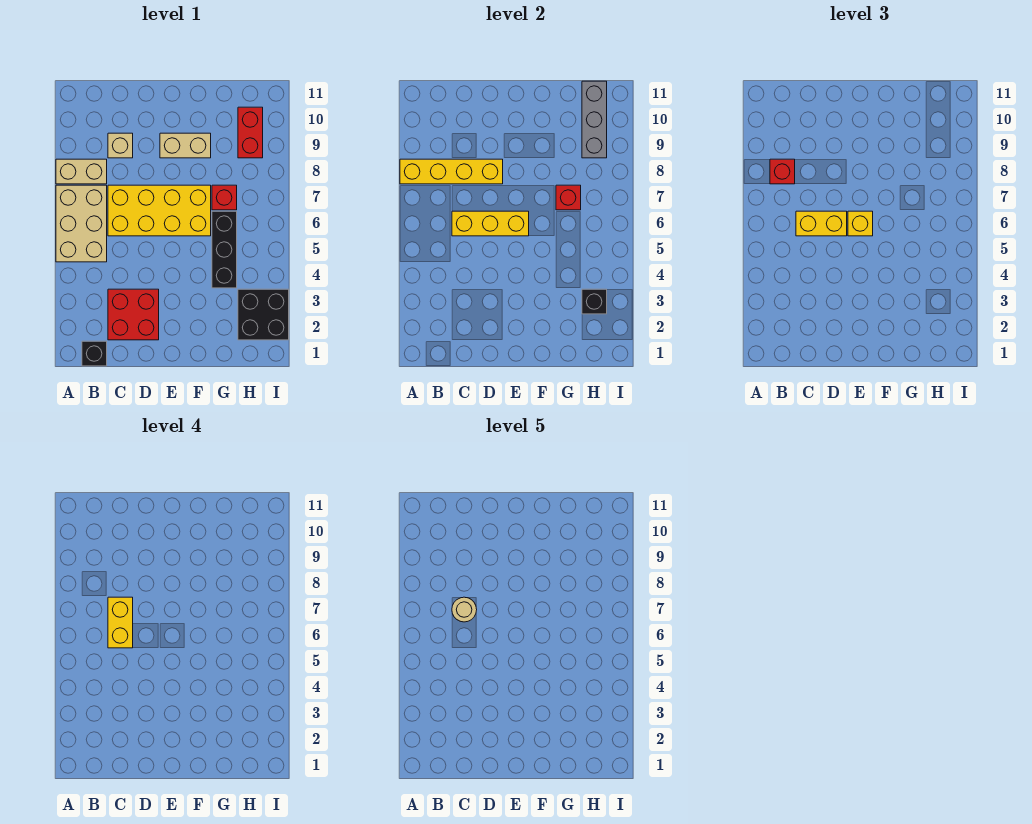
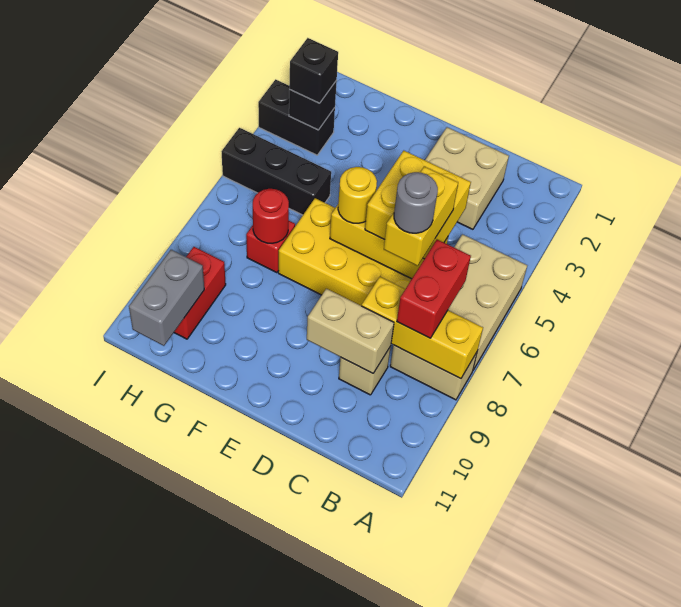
yellow brick A8:D8 level 2 -> yellow brick A8:C8 level 2
black brick B1 level 1 -> black brick H3 level 3
red brick B8 level 3 -> red brick B7:B8 level 3
red brick C2:D3 level 1 -> tan brick C2:D3 level 1
yellow brick C6:D6 level 3 -> yellow brick C5:D6 level 3
tan round brick C7 level 5 -> grey round brick C7 level 5
yellow brick E6 level 3 -> yellow round brick E6 level 3
tan brick E9:F9 level 1 -> tan brick C9:D9 level 2
black brick G4:G6 level 1 -> black brick G5:I5 level 1
red brick G7 level 2 -> red round brick G7 level 2
black brick H2:I3 level 1 -> black brick H3:I3 level 1
grey brick H9:H11 level 2 -> grey brick H10:H11 level 2

